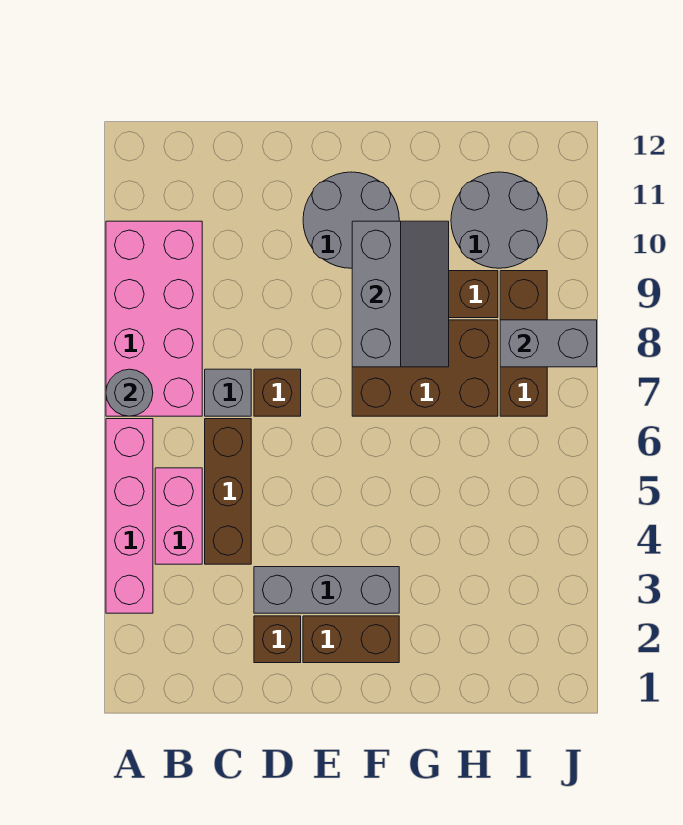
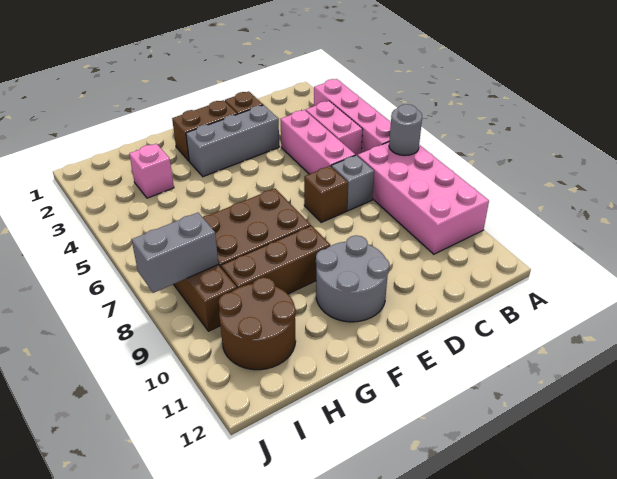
brown brick C4:C6 level 1 -> pink brick C4:C6 level 1
grey slope F8:G10 level 2 top F -> none
none -> pink brick H3 level 1
grey round brick H10:I11 level 1 -> brown round brick H10:I11 level 1

